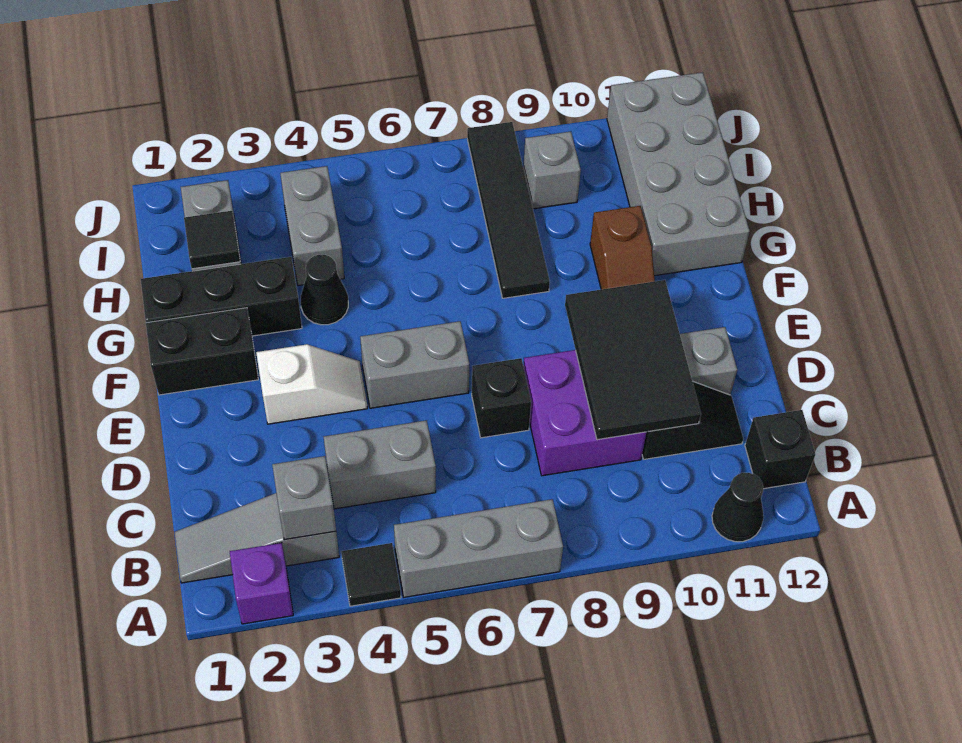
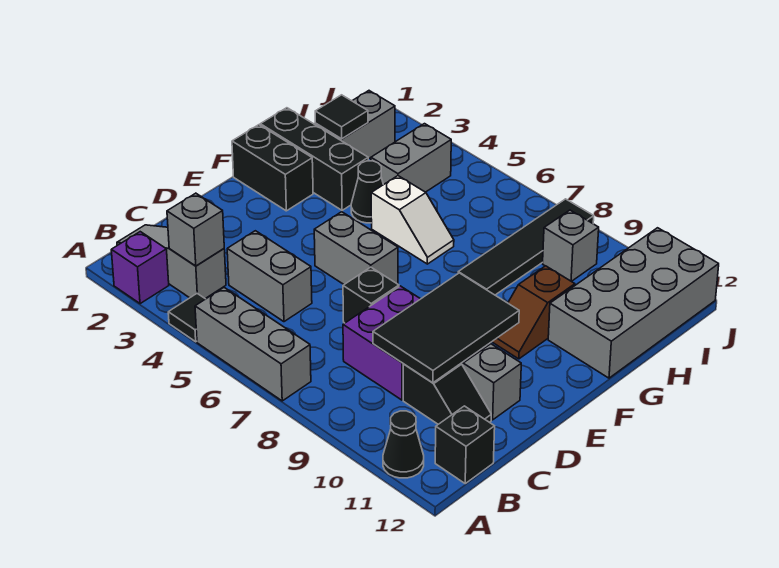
white slope E3:E4 level 1 top 3 -> white slope G5:G6 level 1 top 5

